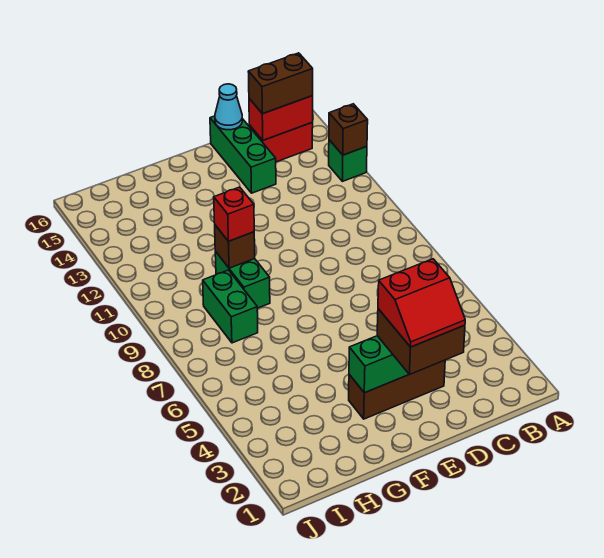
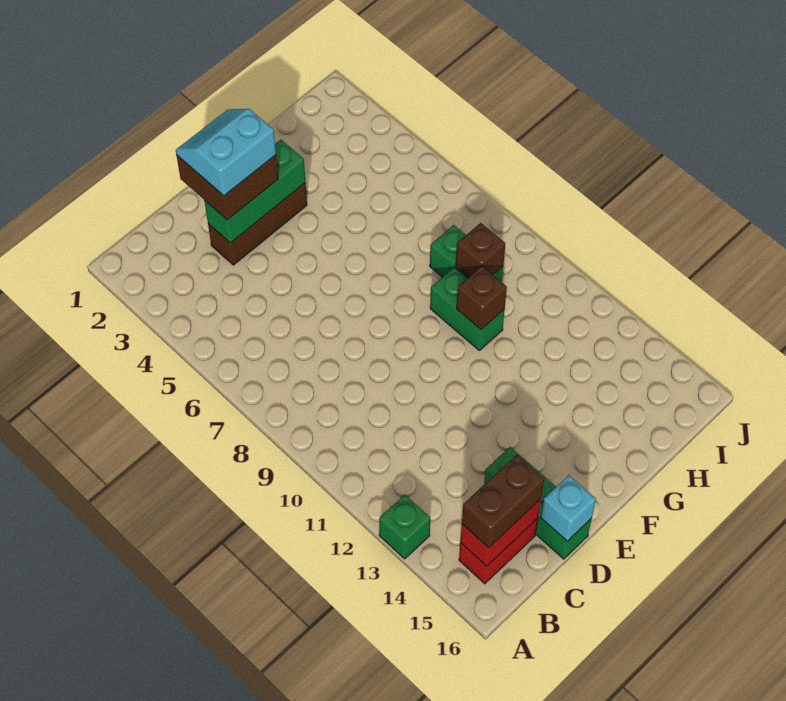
brown brick A13 level 2 -> brown brick H9 level 2
red slope D2:E3 level 4 top 3 -> cyan slope D2:E3 level 4 top 3
cyan cone D16 level 2 -> cyan brick D16 level 2
red brick G10 level 3 -> none

